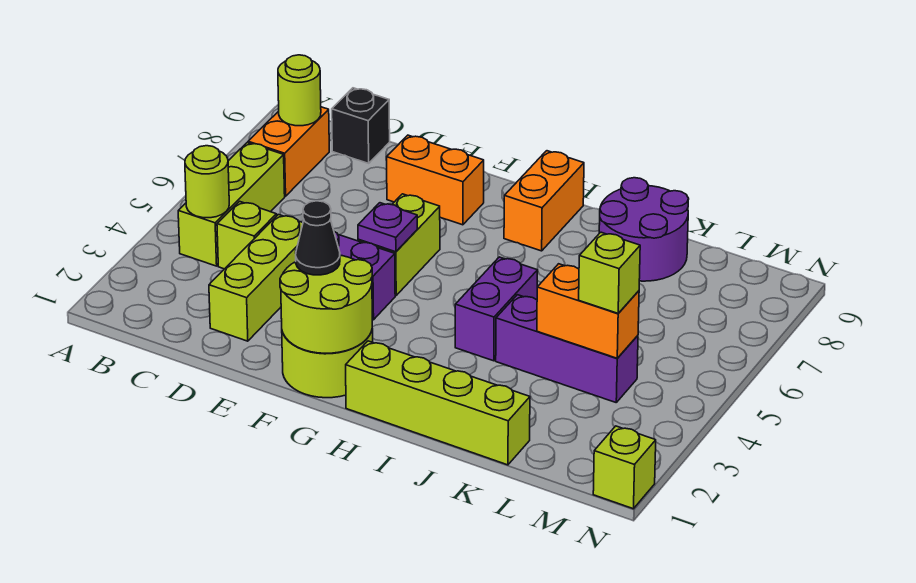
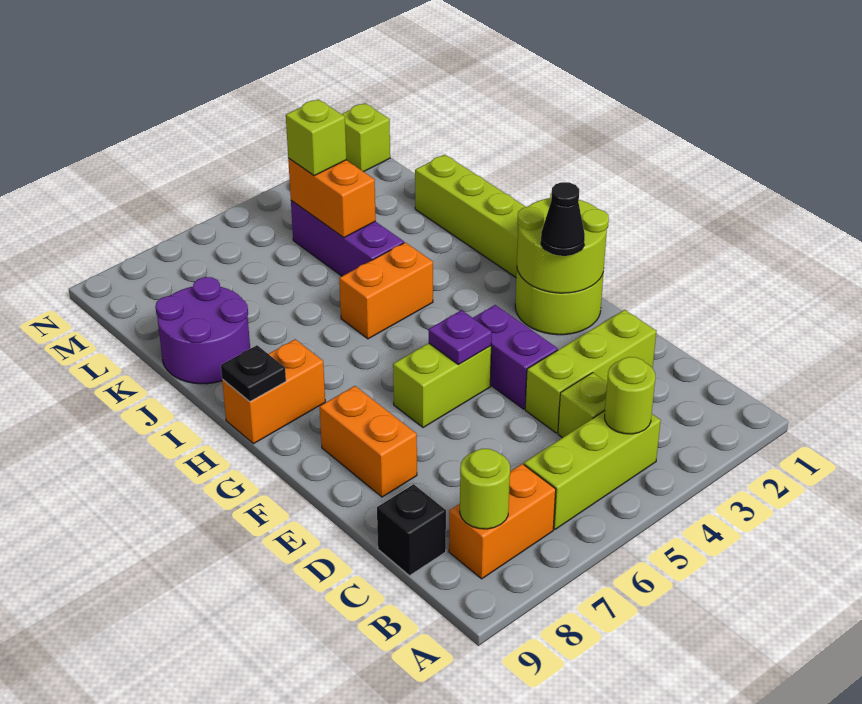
none -> black plate H9 level 2
purple brick I4:I5 level 1 -> orange brick I4:I5 level 1

